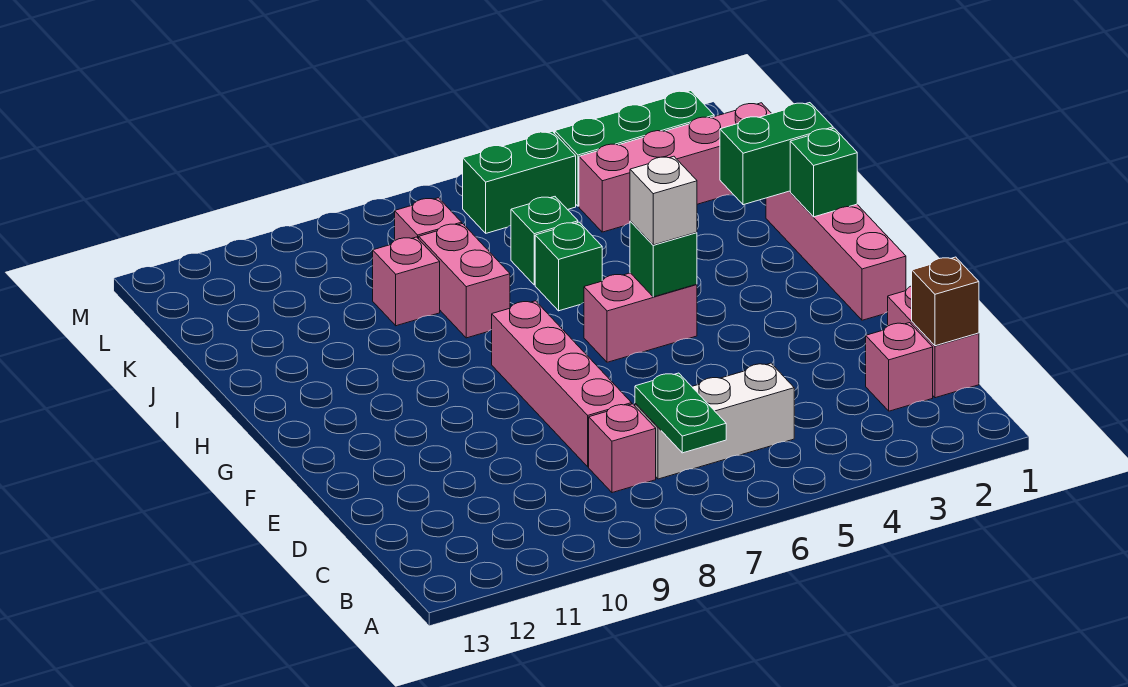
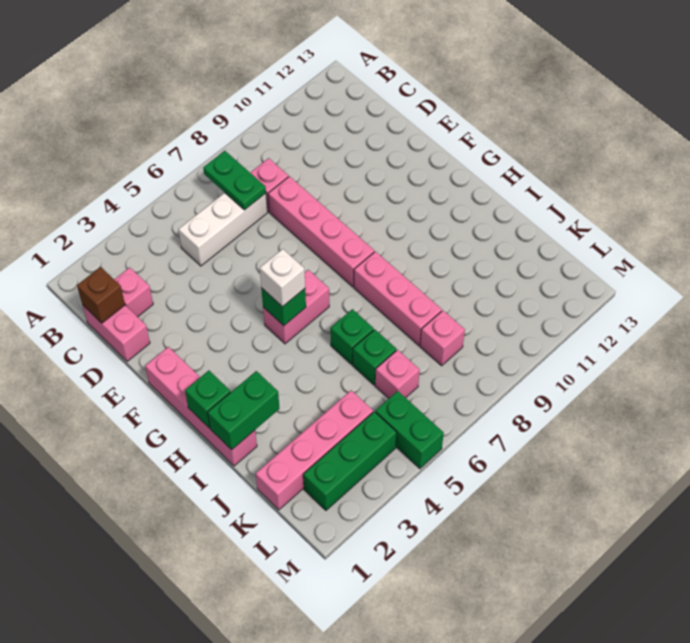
pink brick I8:J8 level 1 -> pink brick H8:J8 level 1
pink brick J9 level 1 -> pink brick K6 level 1
green brick L5:L6 level 1 -> green brick L5:M5 level 1

